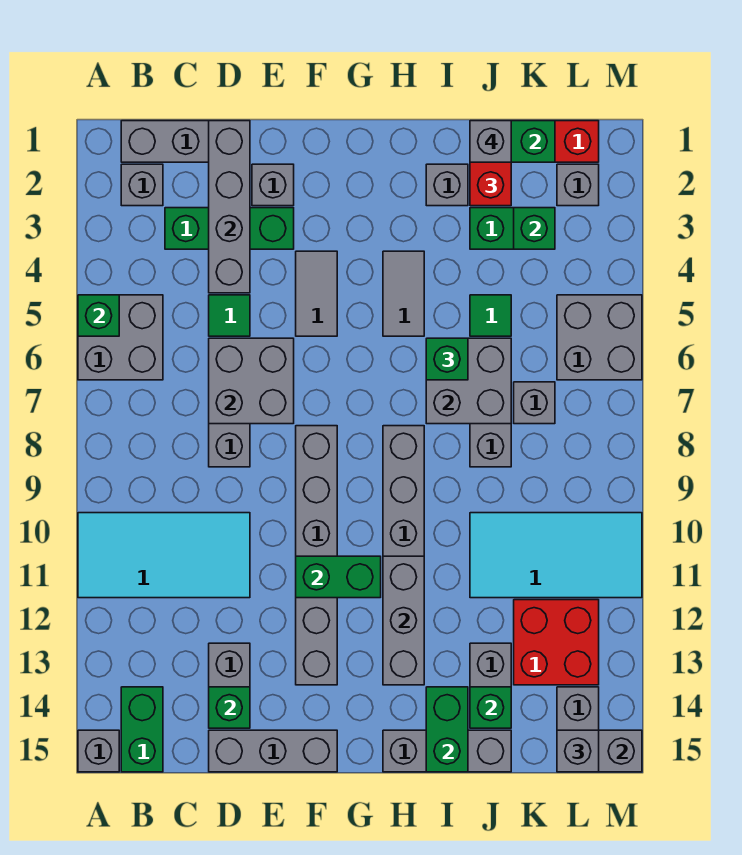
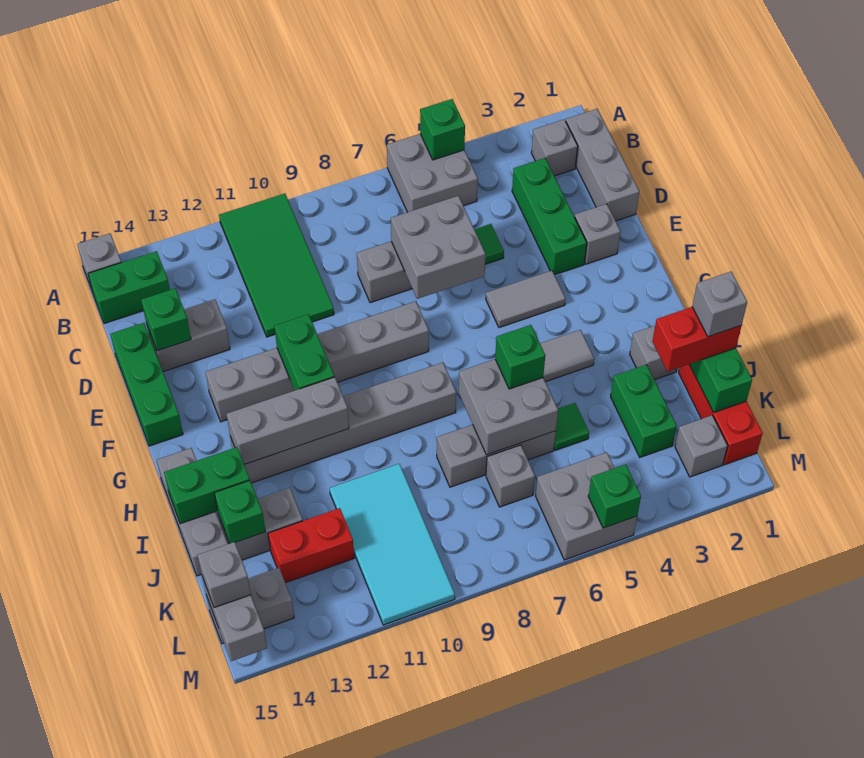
cyan tile A10:D11 level 1 -> green tile A10:D11 level 1
grey brick D1:D4 level 2 -> none
grey brick D15:F15 level 1 -> green brick D15:F15 level 1
green brick K3 level 2 -> green brick M5 level 2
red brick K12:L13 level 1 -> red brick K12:K13 level 1

